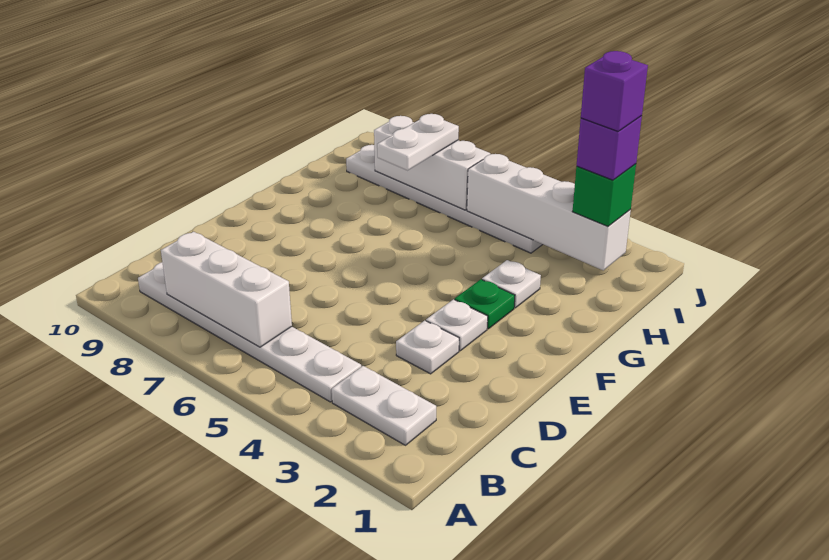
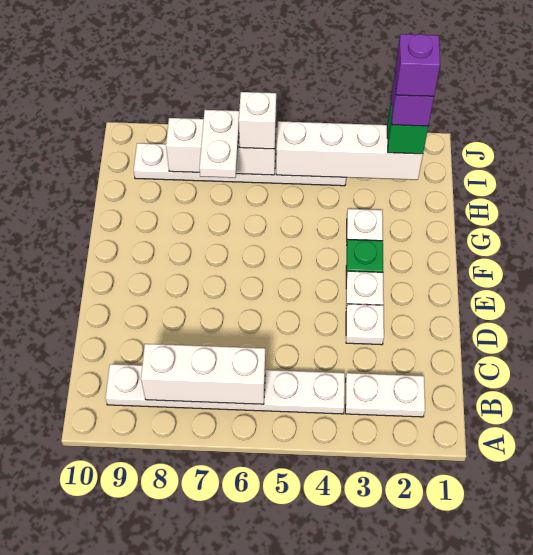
none -> white brick I6 level 3

